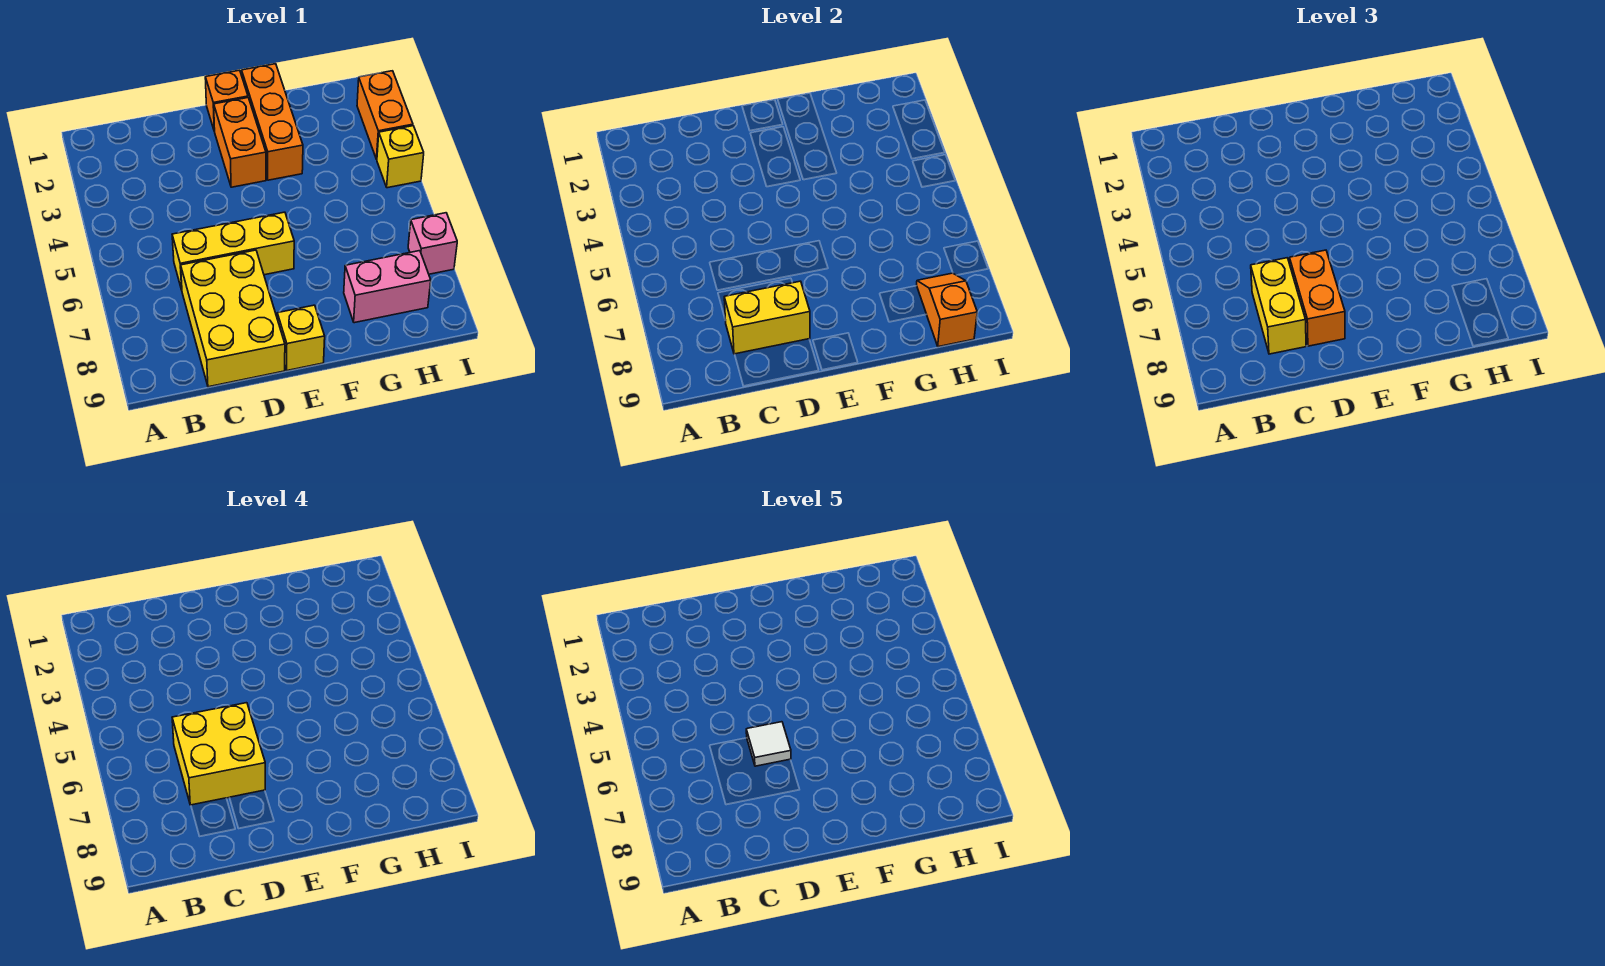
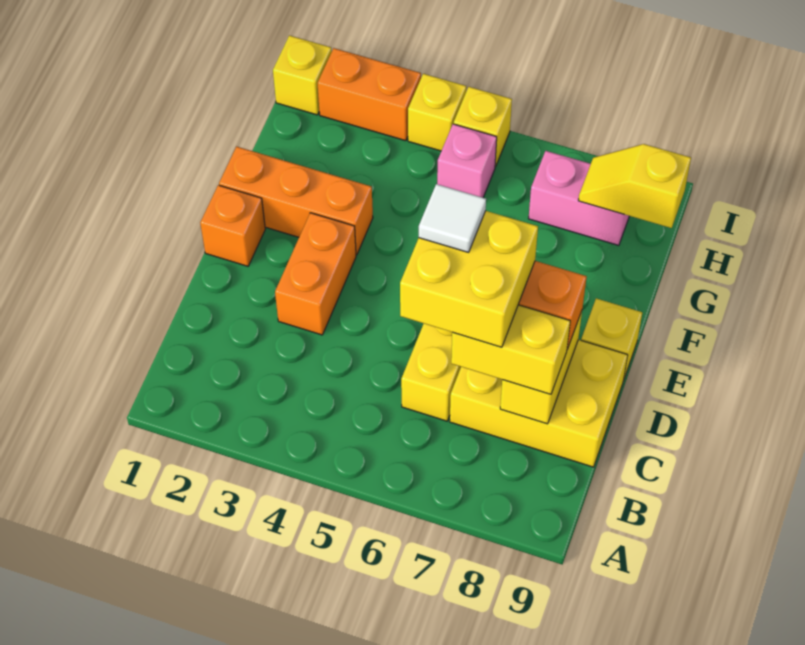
orange brick E2:E3 level 1 -> orange brick D3:E3 level 1
pink brick G8:H8 level 1 -> pink brick H7:H8 level 1
orange slope H8:H9 level 2 top 9 -> yellow slope H8:H9 level 2 top 9
none -> yellow brick I1 level 1
none -> yellow brick I5 level 1
pink brick I7 level 1 -> pink brick H5 level 1

